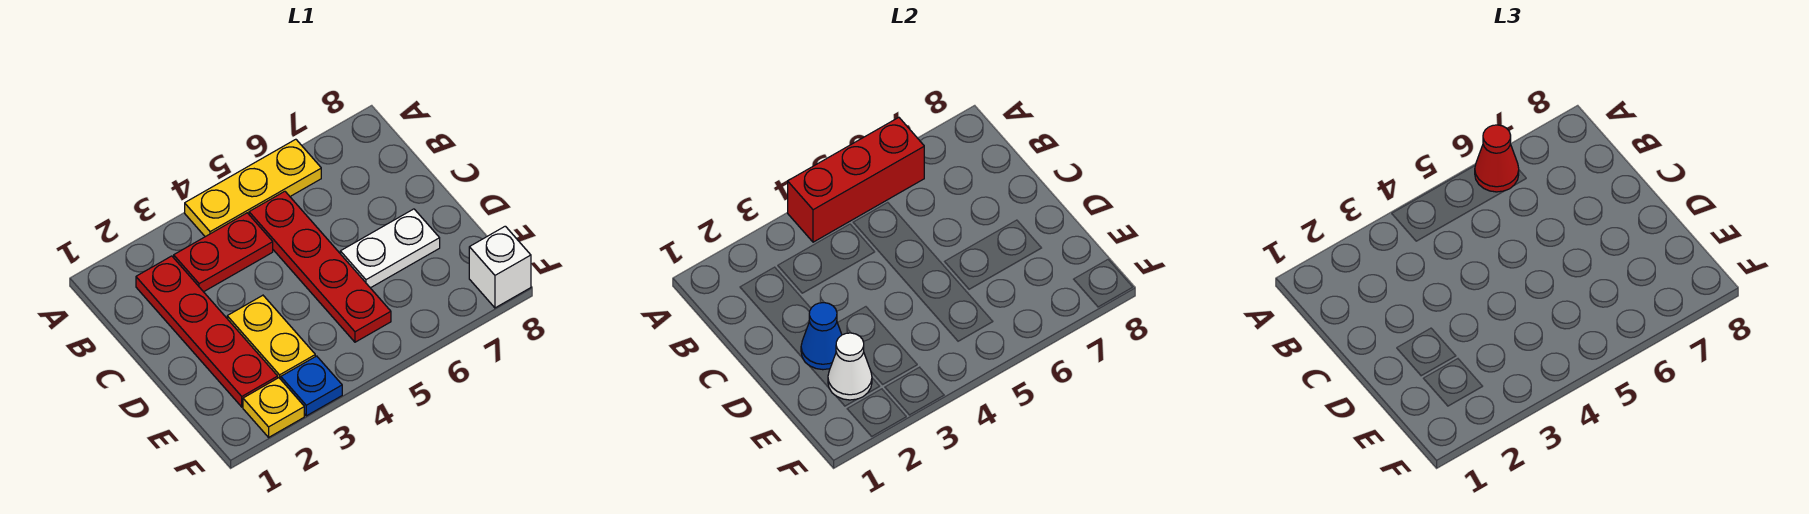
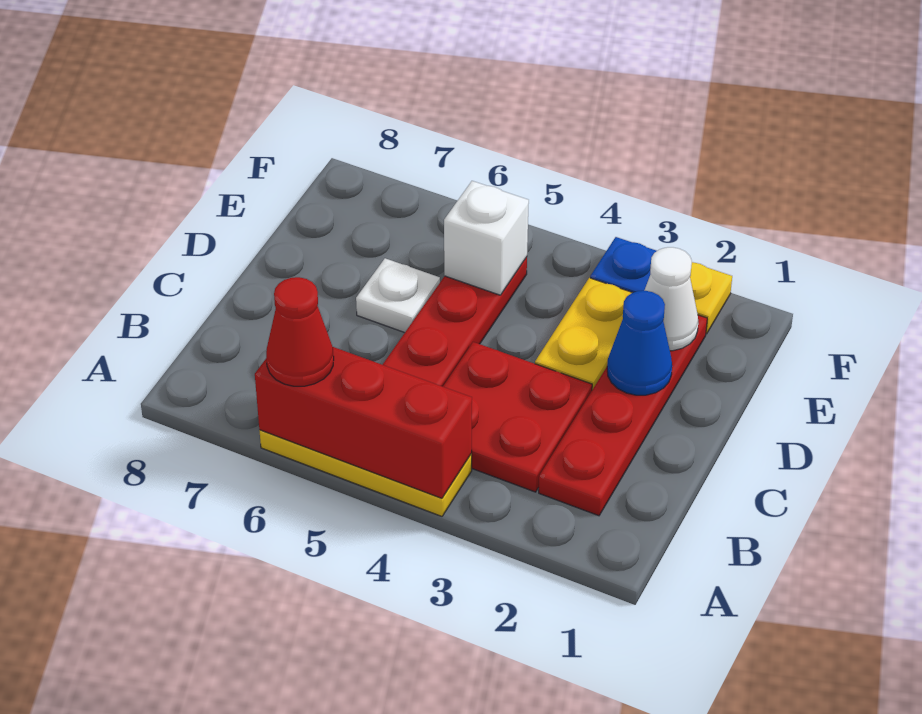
red plate B3:B4 level 1 -> red plate B3:C4 level 1
white plate D6:D7 level 1 -> white plate D6 level 1
white brick F8 level 1 -> white brick E5 level 2

